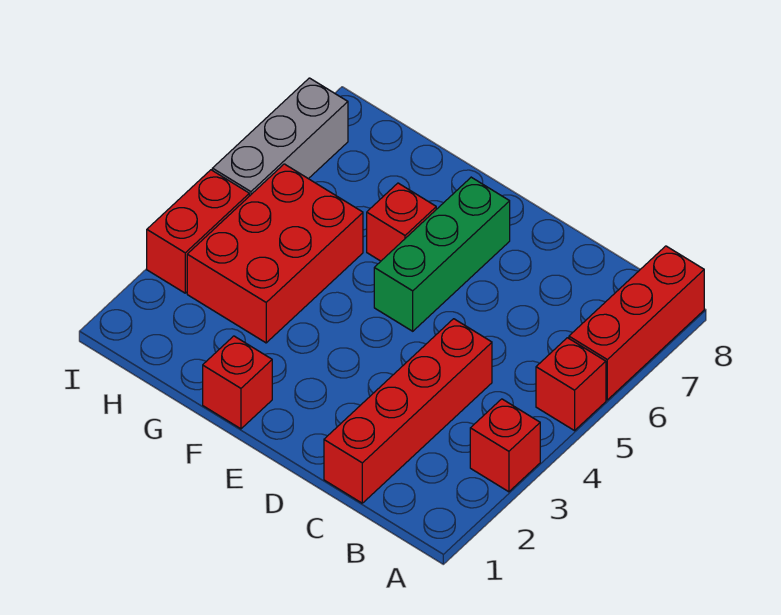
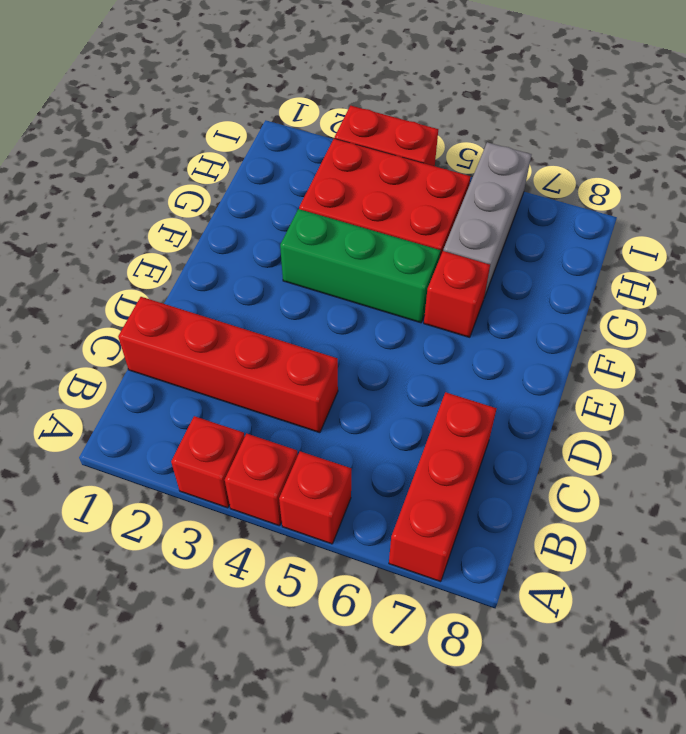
red brick A6:A8 level 1 -> red brick A7:C7 level 1
green brick E5:E7 level 1 -> green brick F3:F5 level 1
red brick F1 level 1 -> red brick A4 level 1
grey brick I5:I7 level 1 -> grey brick G6:I6 level 1

